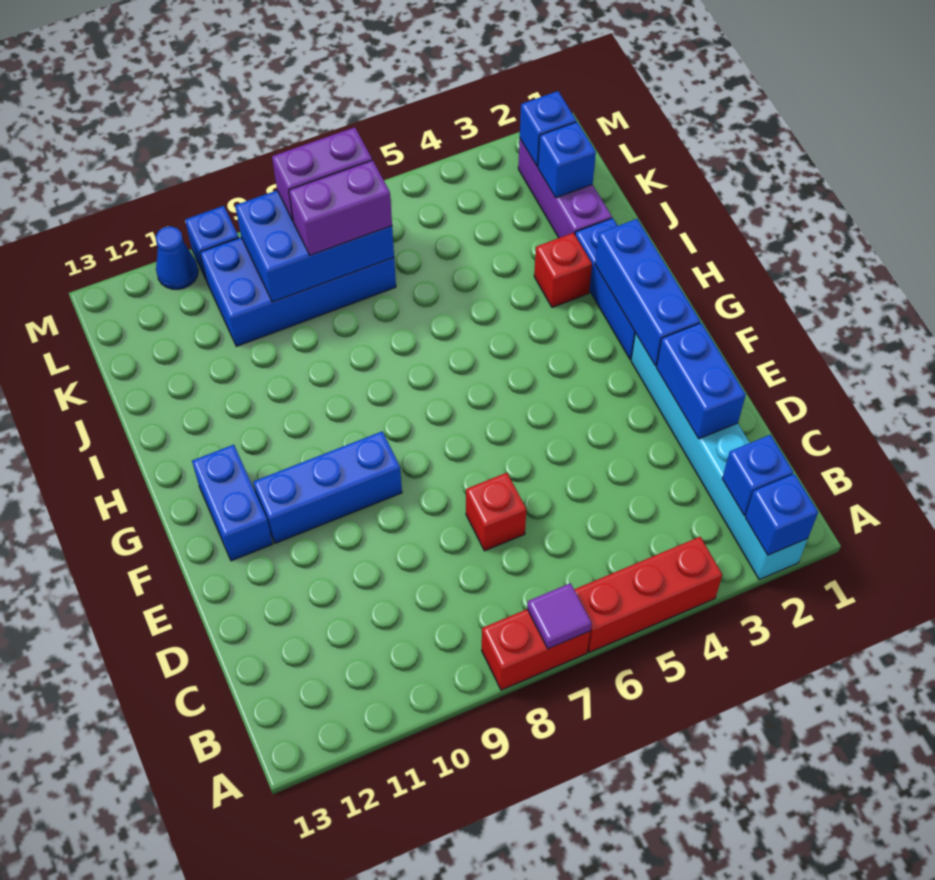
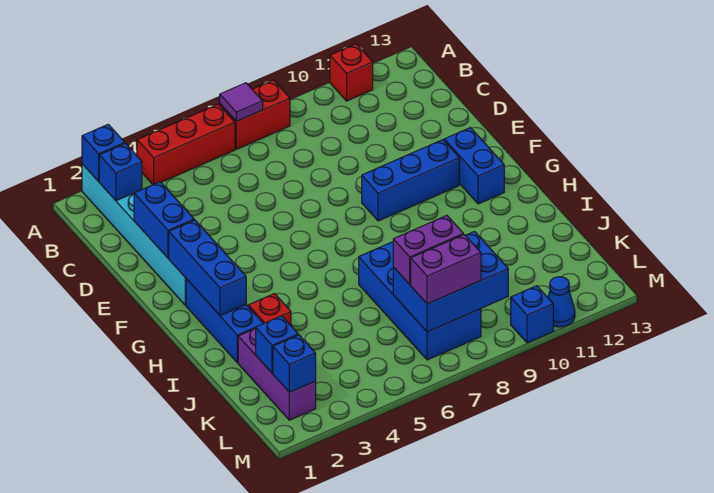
red brick D7 level 1 -> red brick A11 level 1
blue brick K7:L10 level 1 -> blue brick I7:L8 level 1

